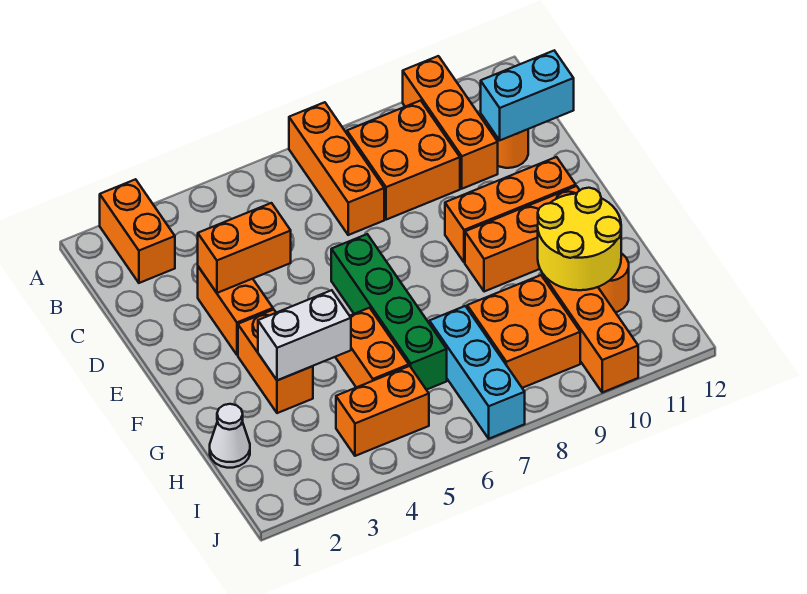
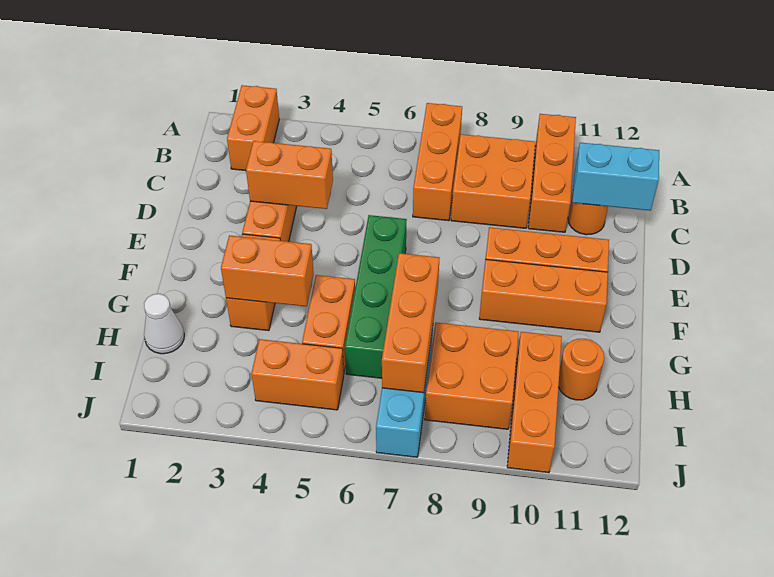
white brick G3:G4 level 2 -> orange brick G3:G4 level 2
none -> orange brick G7:I7 level 2
yellow round brick G10:H11 level 2 -> none

